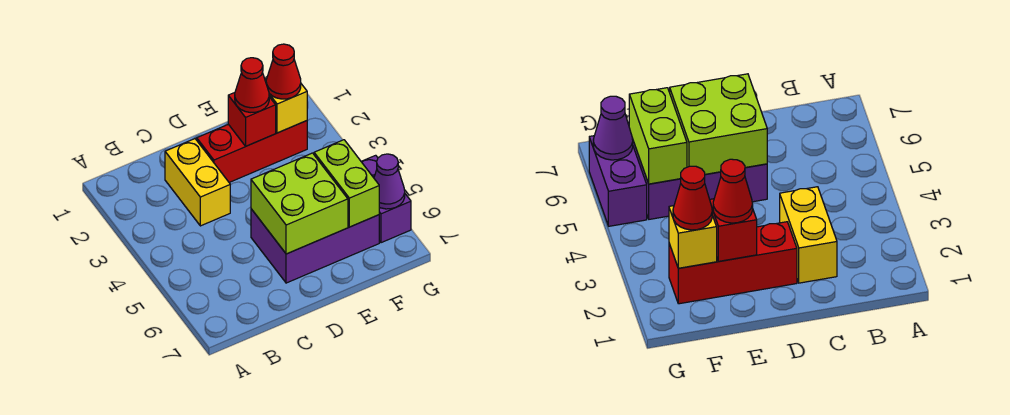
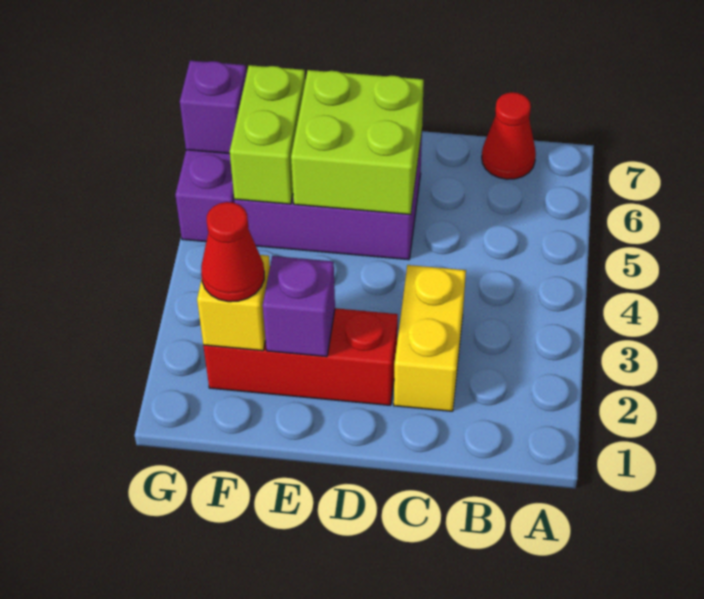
red brick E2 level 2 -> purple brick E2 level 2
red cone E2 level 3 -> red cone B7 level 1
purple cone G6 level 2 -> purple brick G6 level 2

